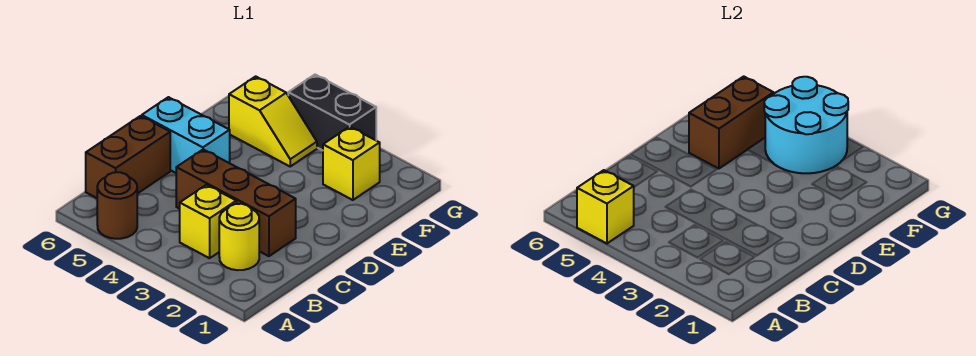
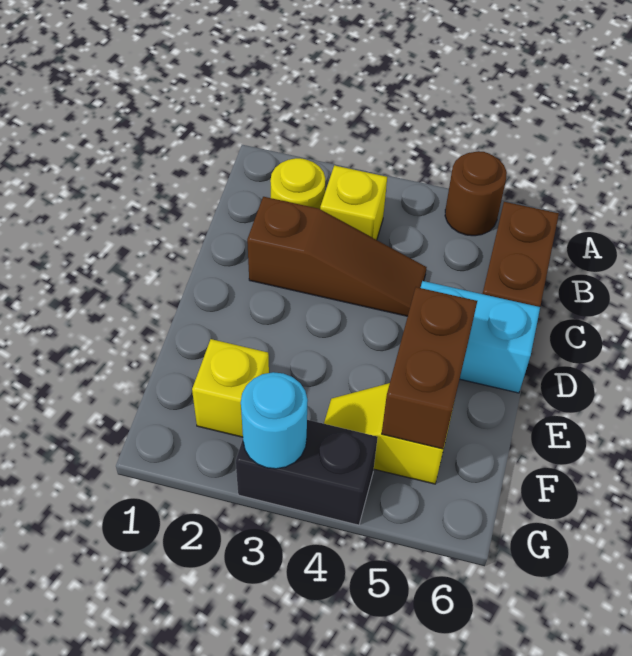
yellow brick A5 level 2 -> none
brown brick C2:C4 level 1 -> brown slope C2:C4 level 1 top 2
cyan round brick F3:G4 level 2 -> cyan round brick G3 level 2

